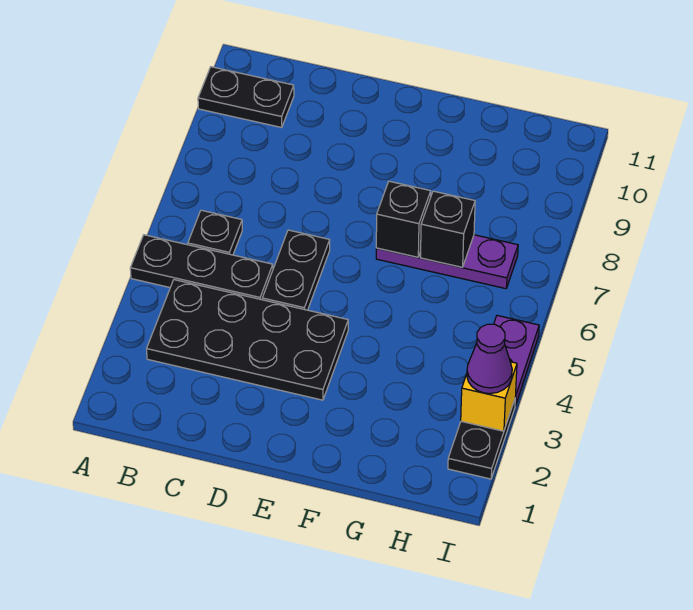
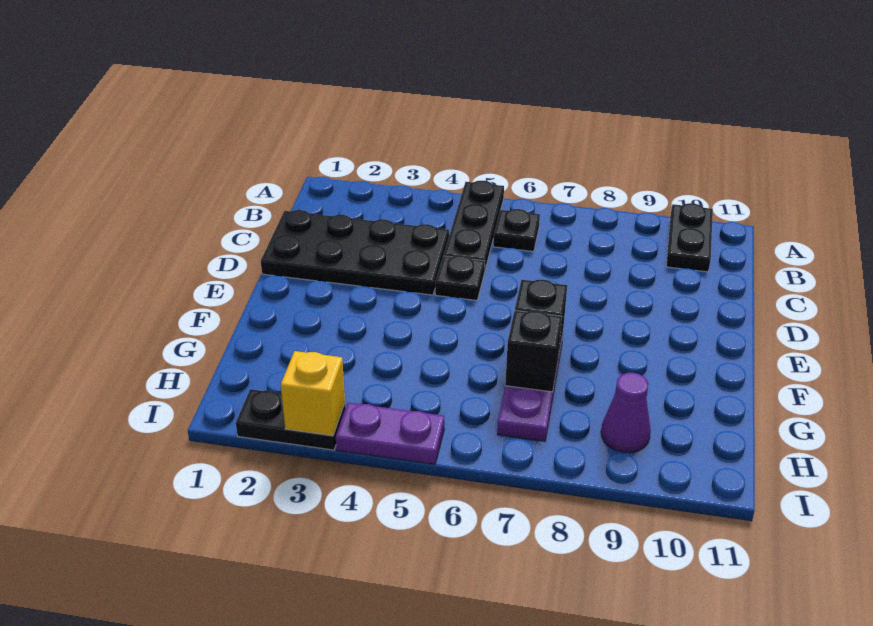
black plate B3:E4 level 1 -> black plate C1:D4 level 1
black plate D5:D6 level 1 -> black plate D5 level 1
purple cone I3 level 3 -> purple cone H9 level 1

